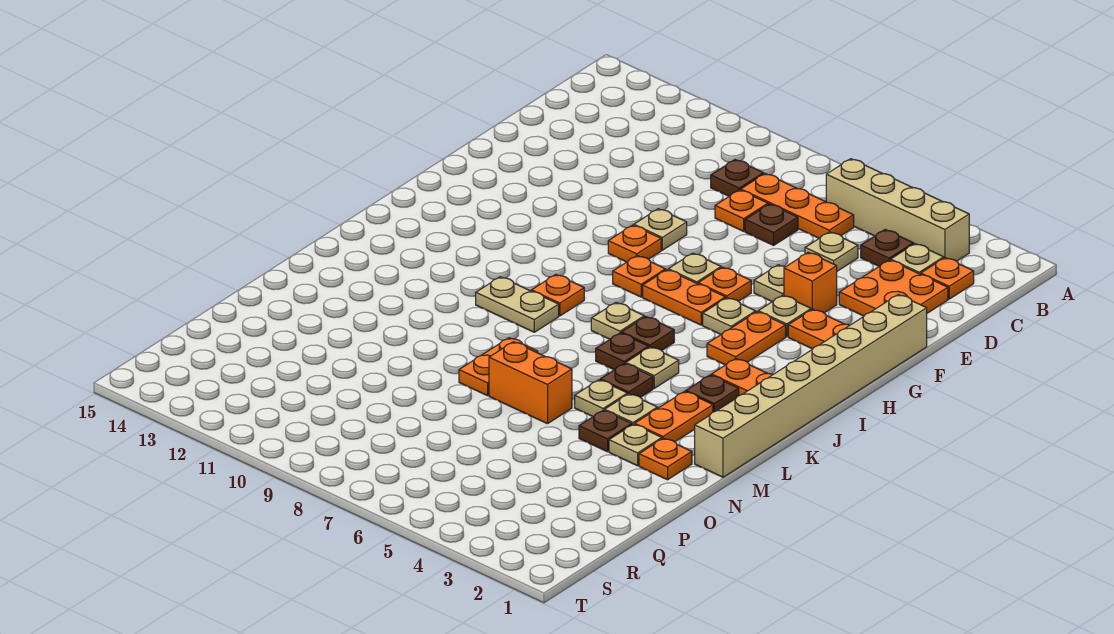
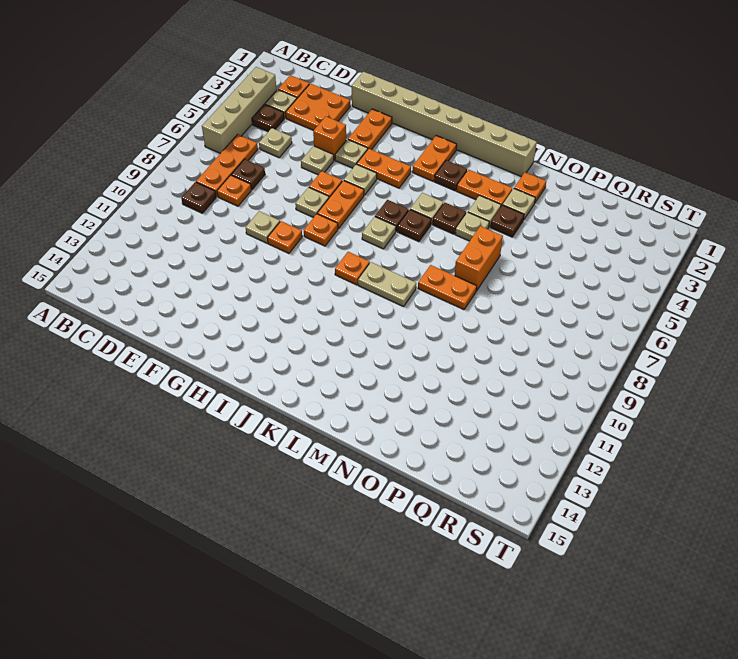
tan plate K9:K10 level 1 -> tan plate K9:L9 level 1

